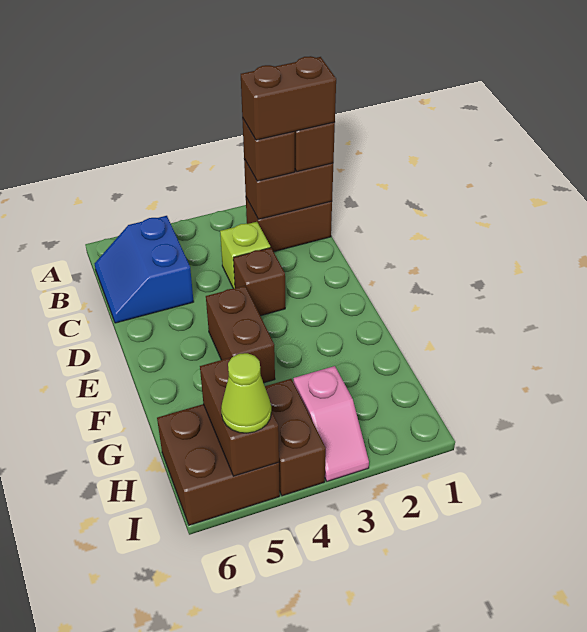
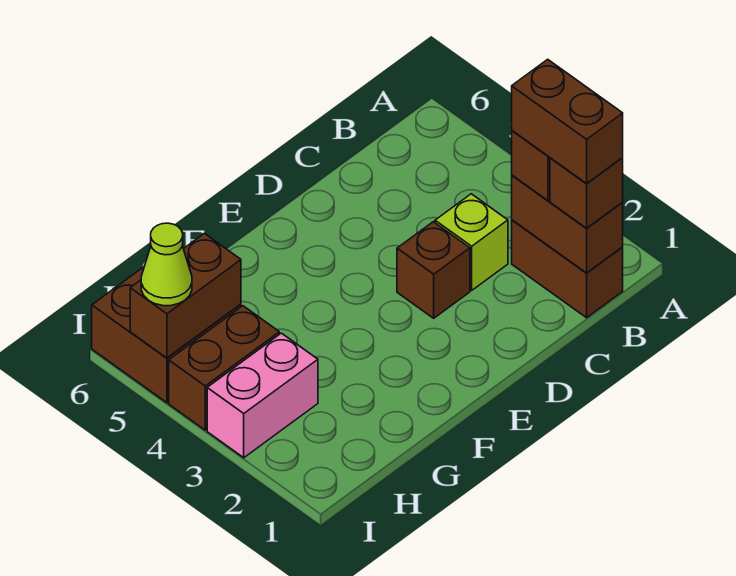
blue slope B5:C6 level 1 top 5 -> none
brown brick E4:F4 level 1 -> none
pink slope H3:I3 level 1 top H -> pink brick H3:I3 level 1

